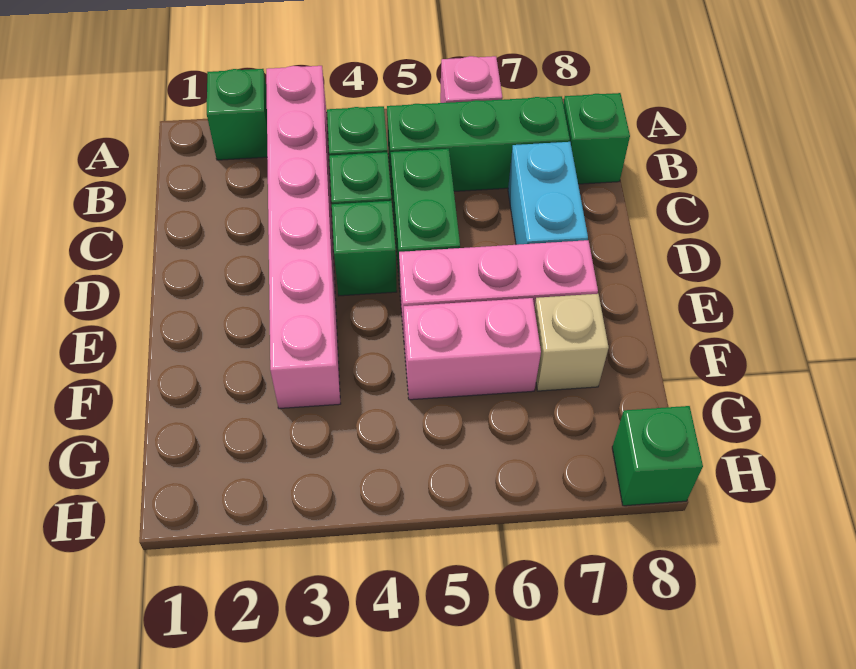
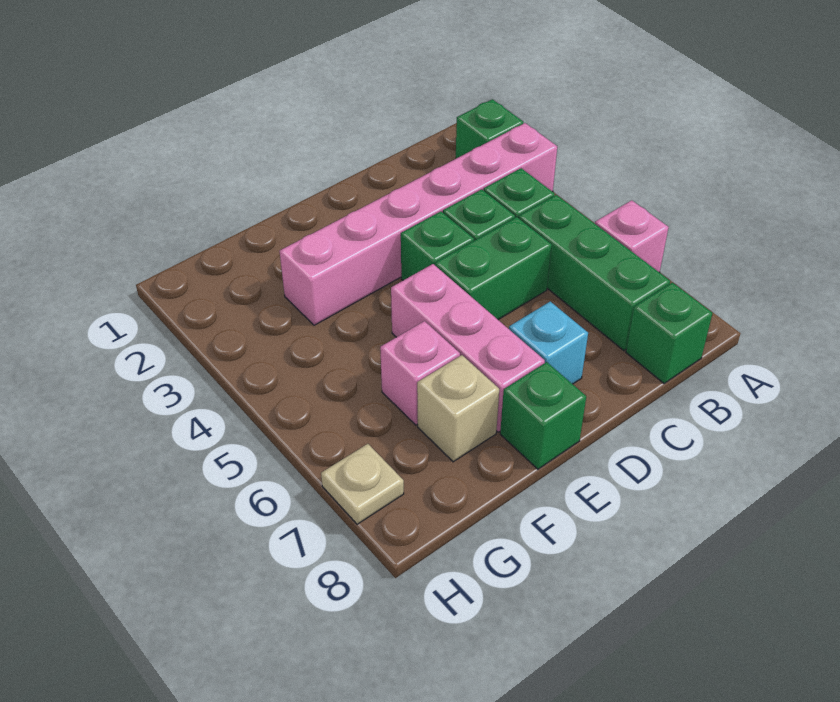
cyan brick C7:D7 level 1 -> cyan brick D7 level 1
pink brick F5:F6 level 1 -> pink brick F6 level 1
none -> tan plate H7 level 1
green brick H8 level 1 -> green brick E8 level 1

